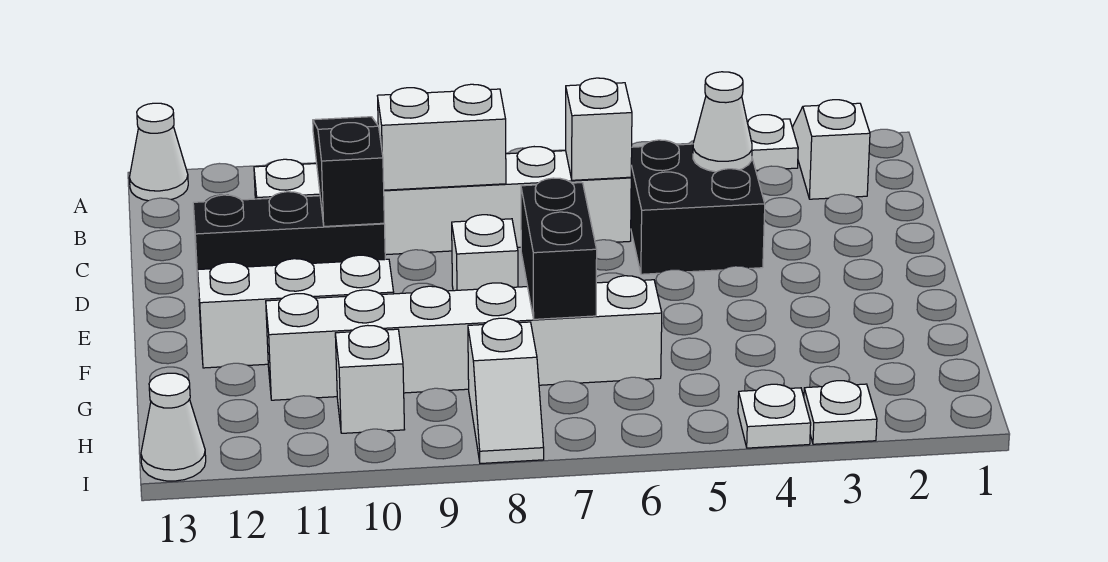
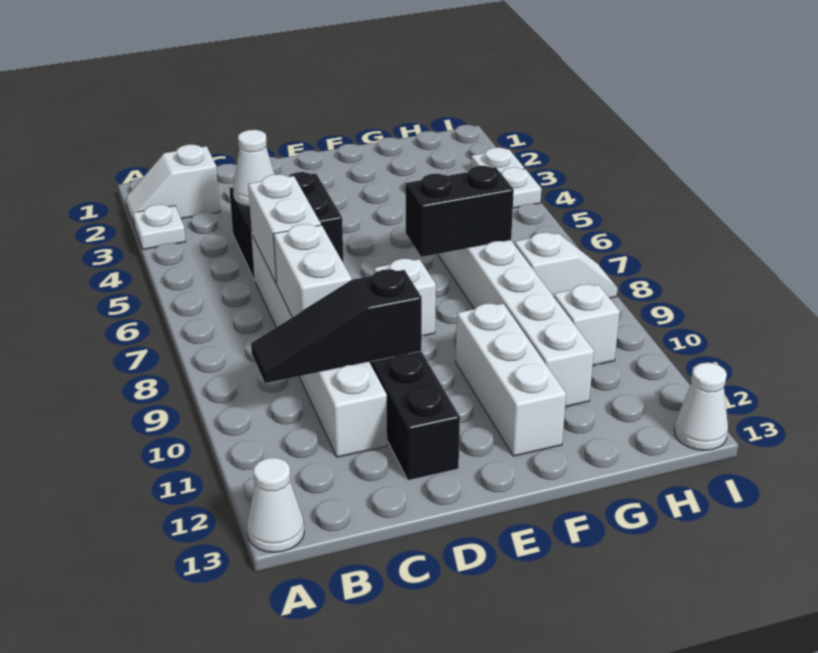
white brick C6 level 2 -> white brick C6:C7 level 2

